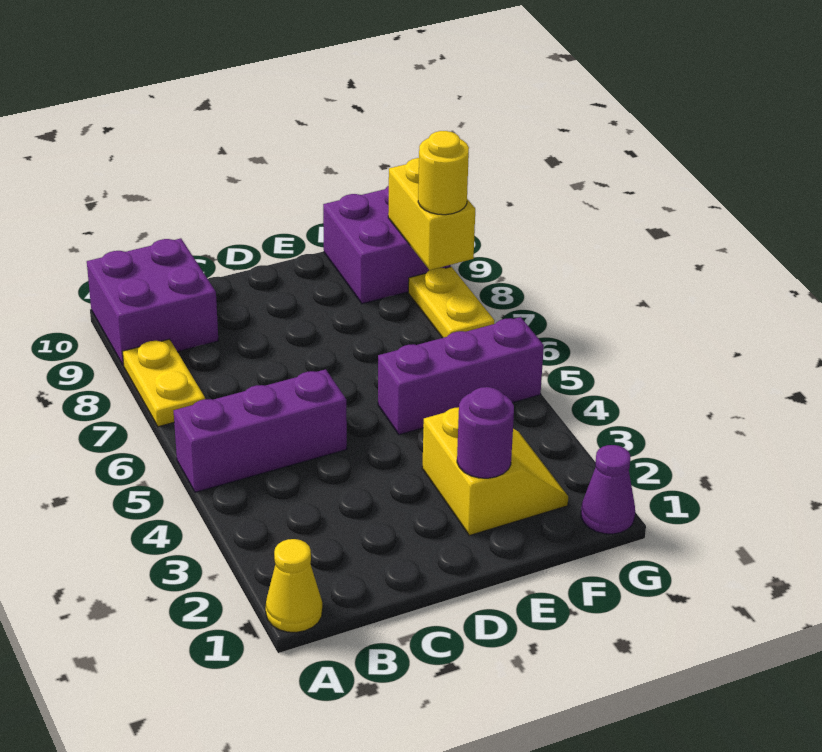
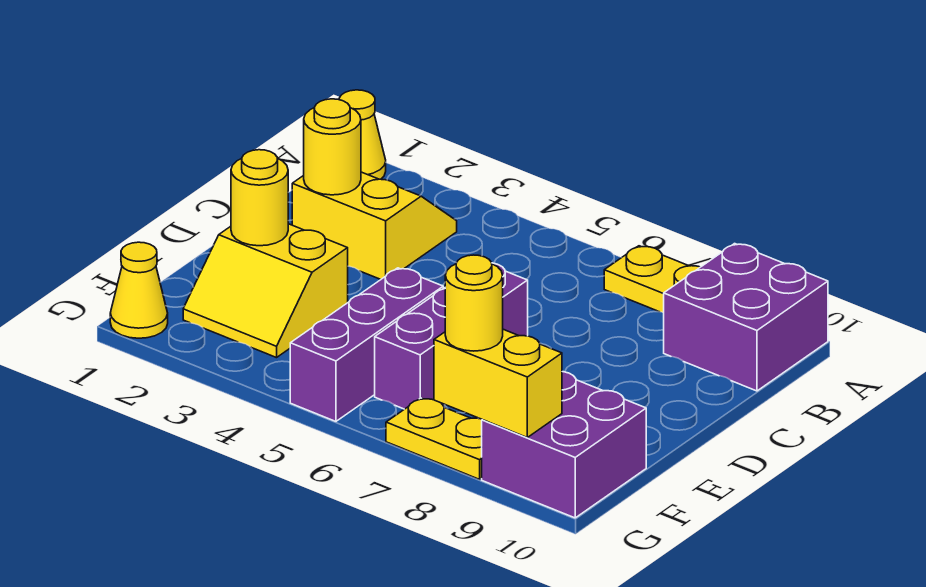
purple brick A5:C5 level 1 -> purple brick D6:F6 level 1
none -> yellow slope B2:C3 level 1 top C
none -> yellow round brick C2 level 2
purple round brick E2 level 2 -> yellow round brick E2 level 2
purple cone G1 level 1 -> yellow cone G1 level 1

